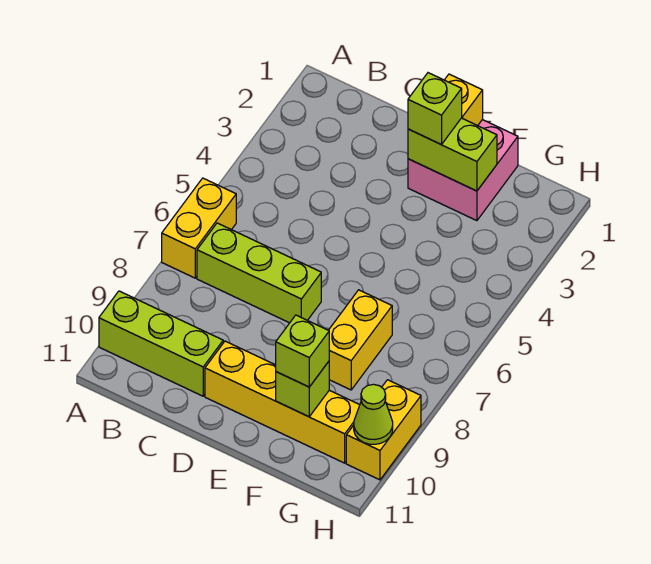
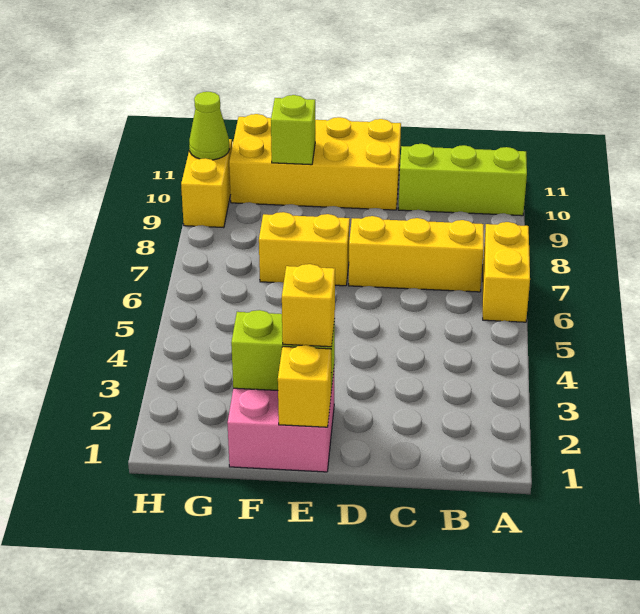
lime brick B7:D7 level 1 -> yellow brick B7:D7 level 1
yellow brick D10:G10 level 1 -> yellow brick D10:G11 level 1
lime brick E2 level 3 -> yellow brick E2 level 3
yellow brick F7:F8 level 1 -> yellow brick E7:F7 level 1
lime brick F10 level 3 -> none

